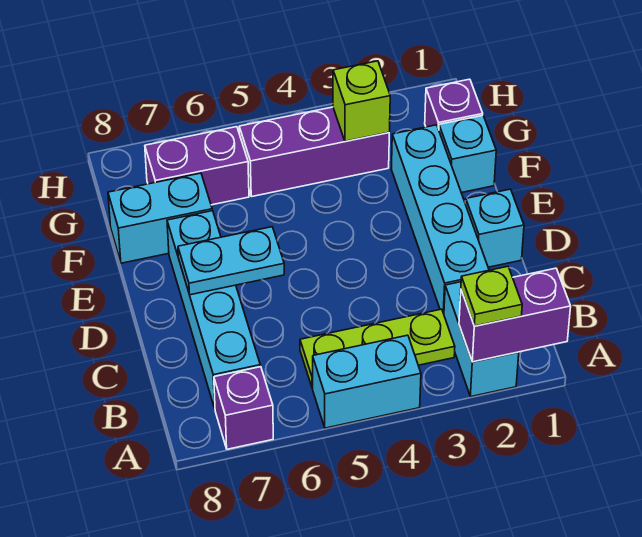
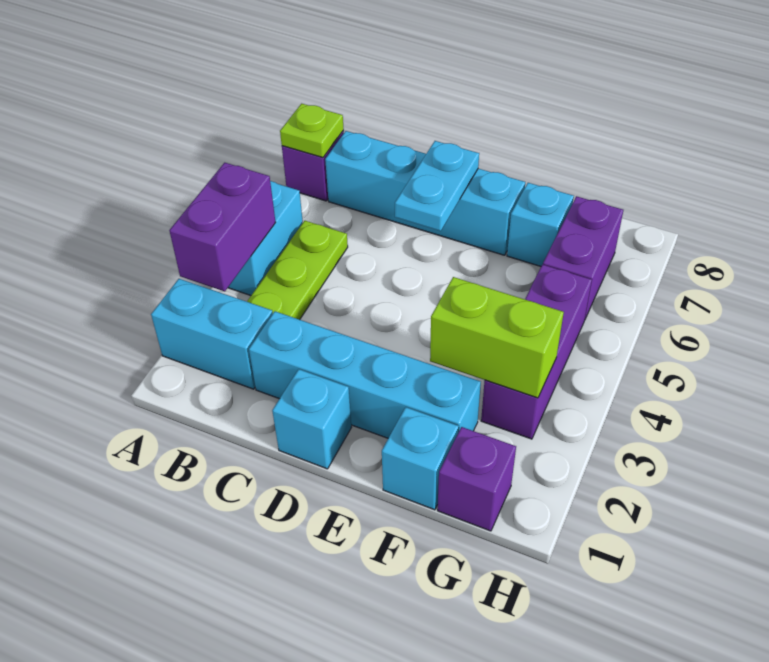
purple brick A1:A2 level 2 -> purple brick A3:A4 level 2
lime plate A2 level 3 -> lime plate A7 level 2
cyan brick F7:F8 level 1 -> cyan brick F7 level 1
lime brick G3 level 2 -> lime brick F3:G3 level 2

